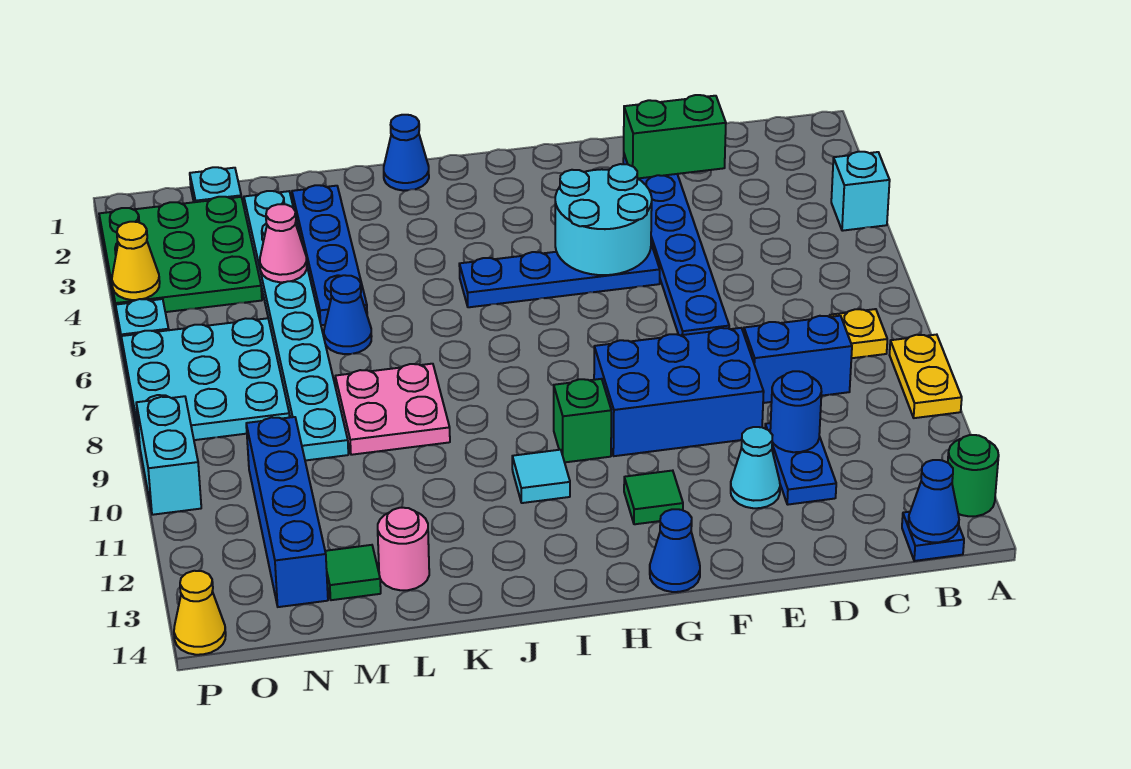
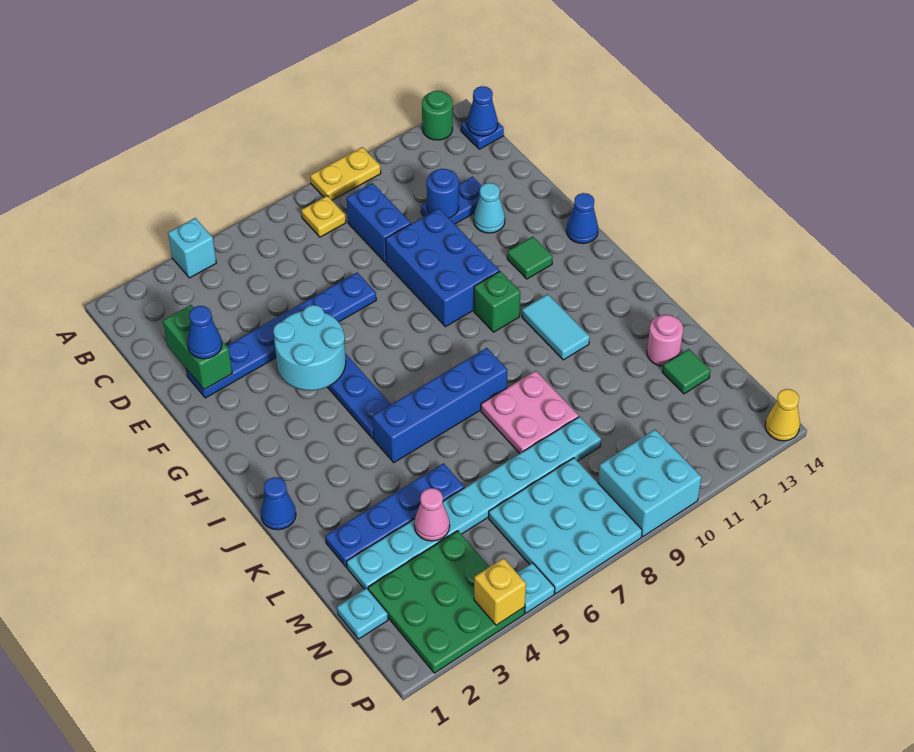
cyan tile I11 level 1 -> cyan tile I11:J11 level 1
blue cone L6 level 1 -> blue cone E2 level 3
blue brick N10:N13 level 1 -> blue brick J5:J8 level 1
yellow cone P4 level 2 -> yellow brick P4 level 2
cyan brick P9:P10 level 1 -> cyan brick O9:P10 level 1

